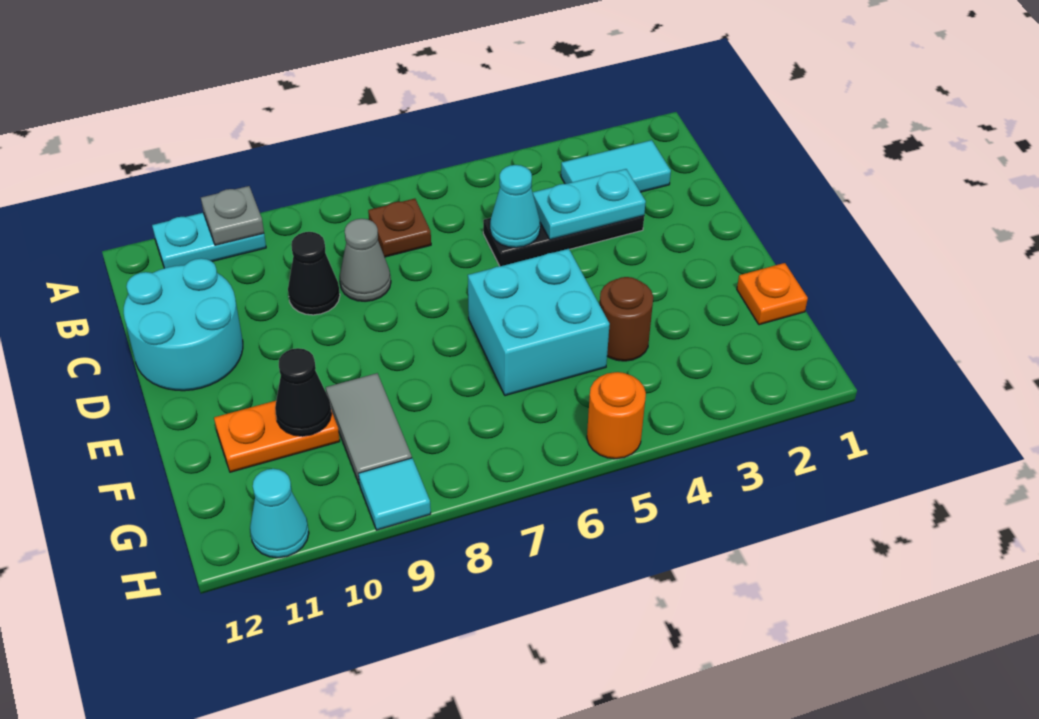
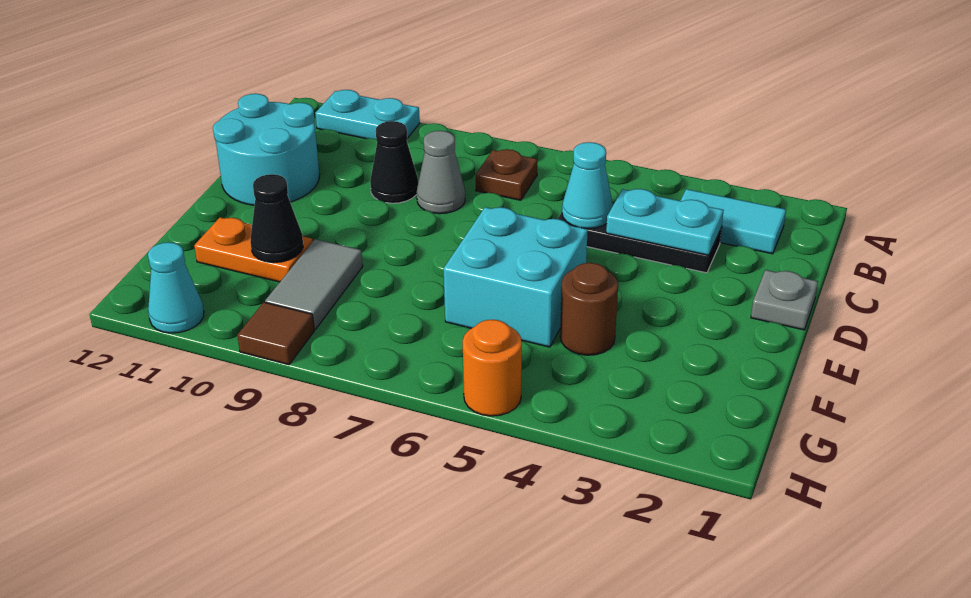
grey plate A10 level 2 -> grey plate D1 level 1
orange plate F1 level 1 -> none
cyan tile H9 level 1 -> brown tile H9 level 1

